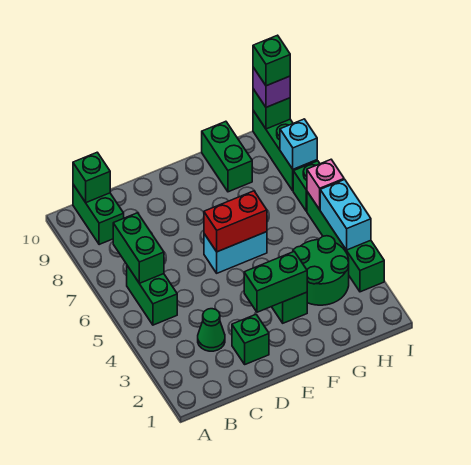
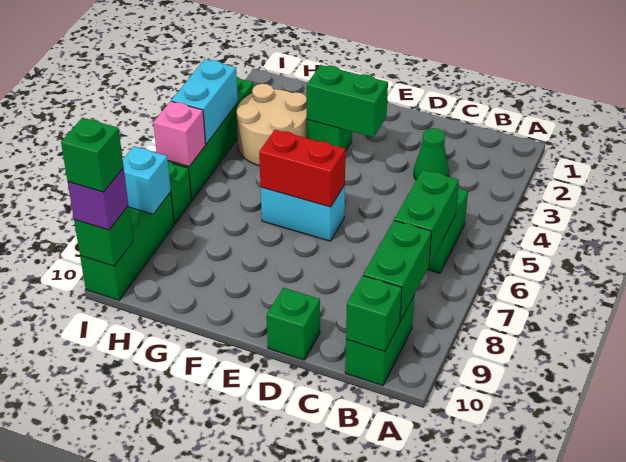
green brick D2 level 1 -> green brick D10 level 1
green round brick G3:H4 level 1 -> tan round brick G3:H4 level 1
green brick G9:G10 level 1 -> green brick B8:B9 level 2

